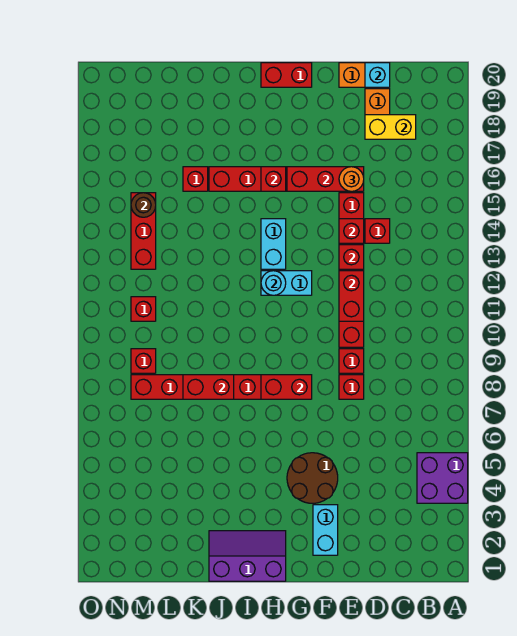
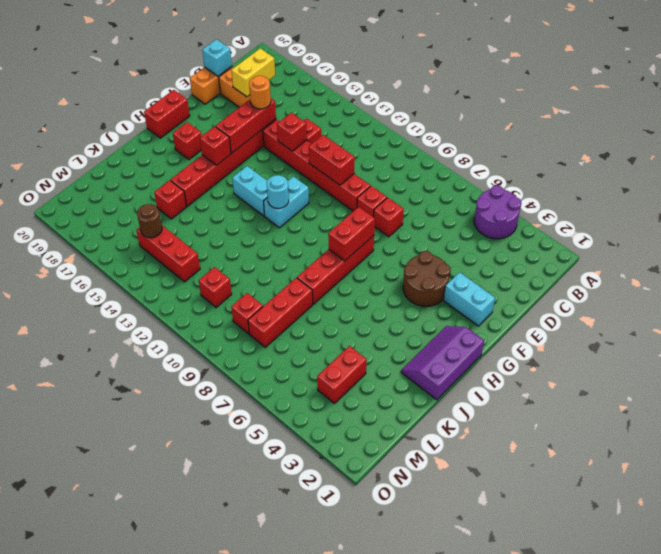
purple brick A4:B5 level 1 -> purple round brick A4:B5 level 1
red brick E13 level 2 -> red brick H18 level 1
red brick J8:K8 level 2 -> red brick L4:M4 level 1

